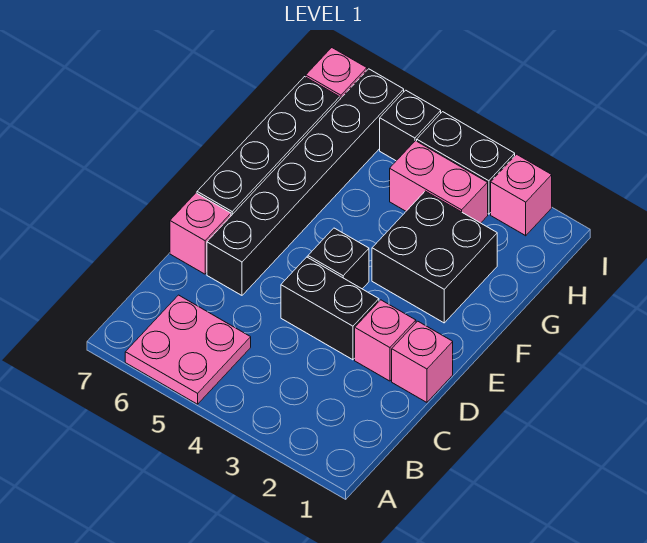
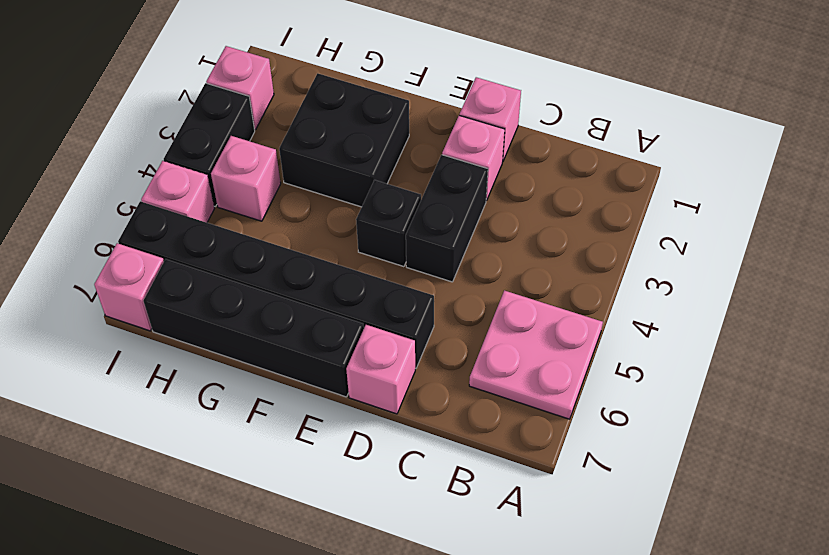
pink brick H3:H4 level 1 -> pink brick H4 level 1
black brick I5 level 1 -> pink brick I5 level 1

